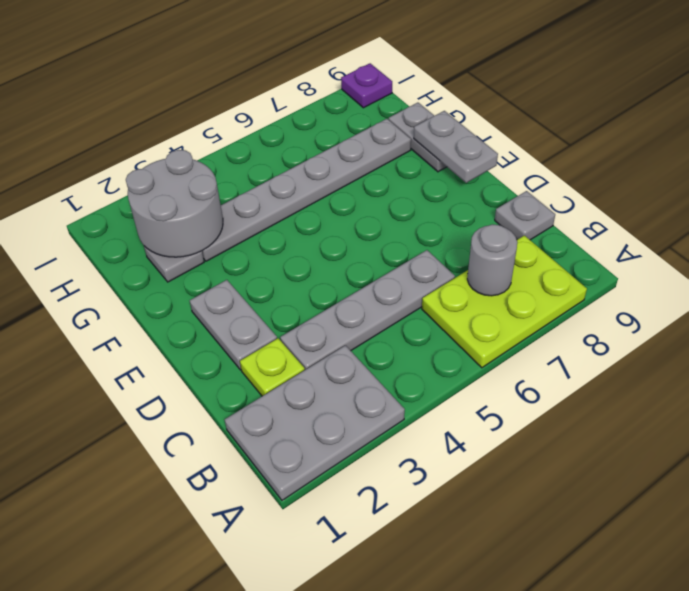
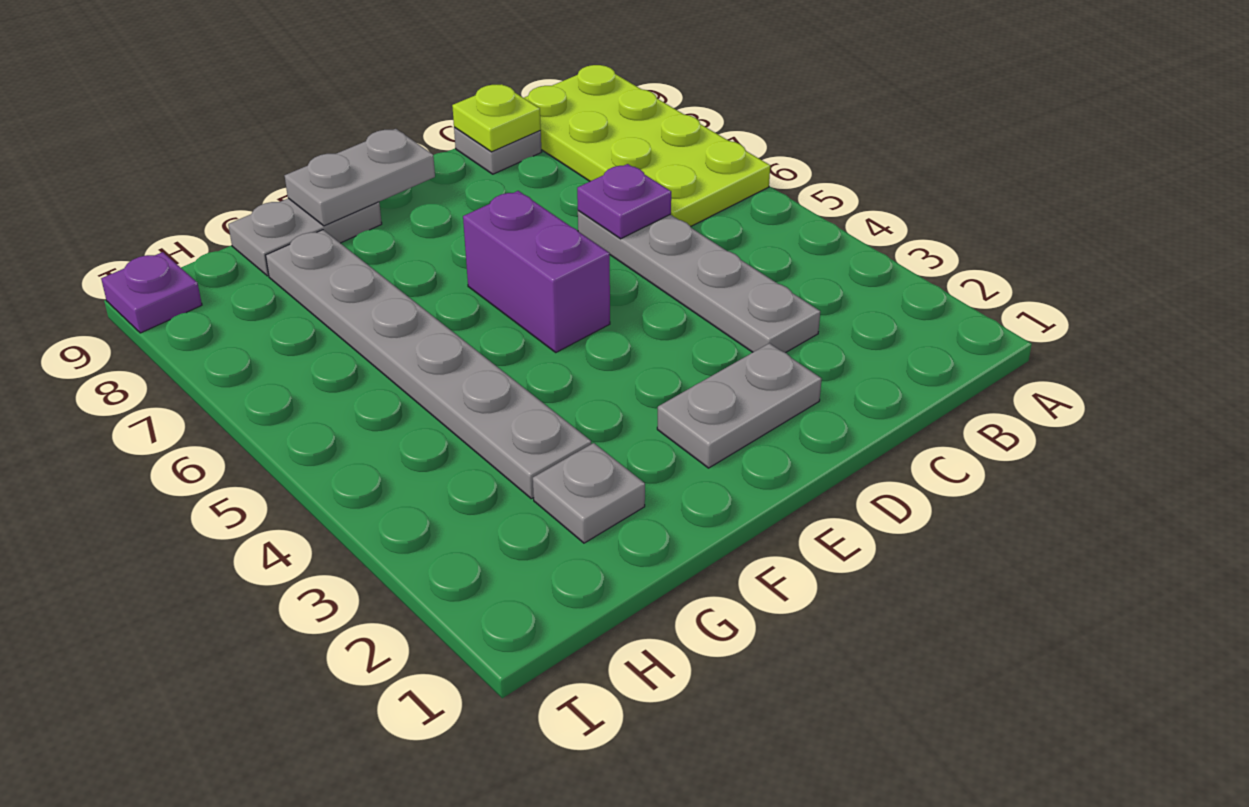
grey plate A1:B3 level 1 -> none
lime plate A6:B8 level 1 -> lime plate A6:B9 level 1
grey round brick B7 level 2 -> none
lime plate C2 level 1 -> lime plate C9 level 2
none -> purple plate C6 level 2
none -> purple brick E5:E6 level 1
grey round brick G2:H3 level 2 -> none

